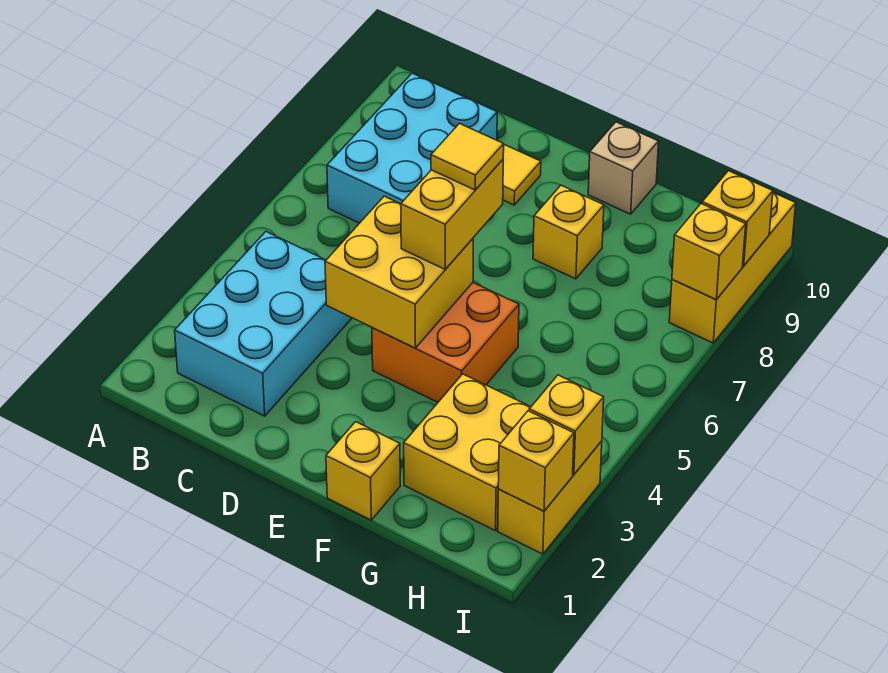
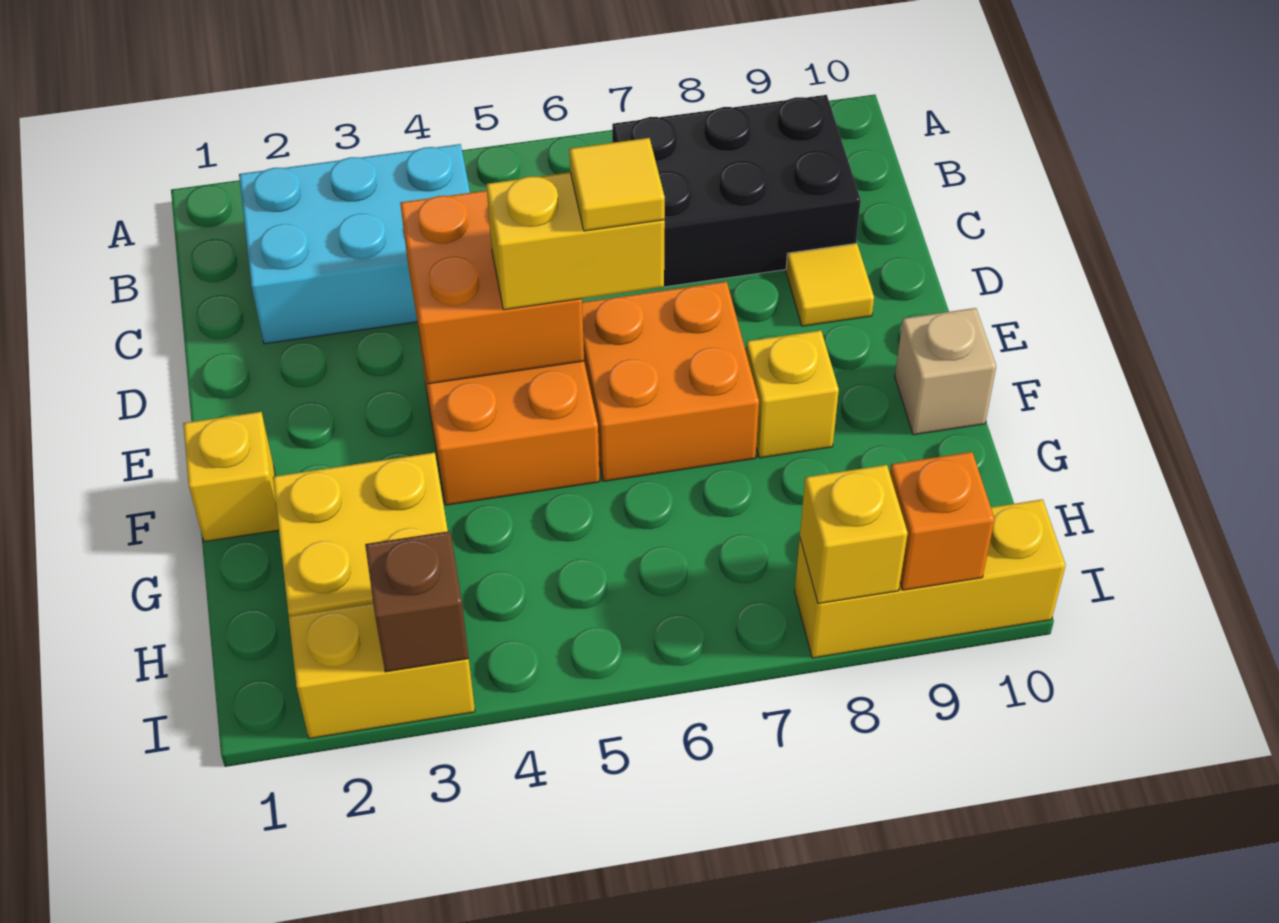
cyan brick B7:C9 level 1 -> black brick B7:C9 level 1
yellow brick D4:E5 level 2 -> orange brick D4:E5 level 2
none -> orange brick E6:F7 level 1
yellow brick I2 level 2 -> none
yellow brick I3 level 2 -> brown brick I3 level 2
yellow brick I9 level 2 -> orange brick I9 level 2

